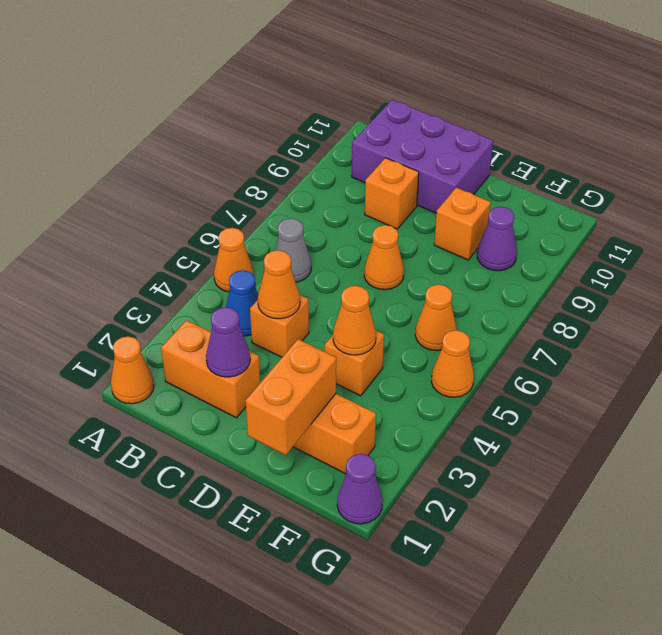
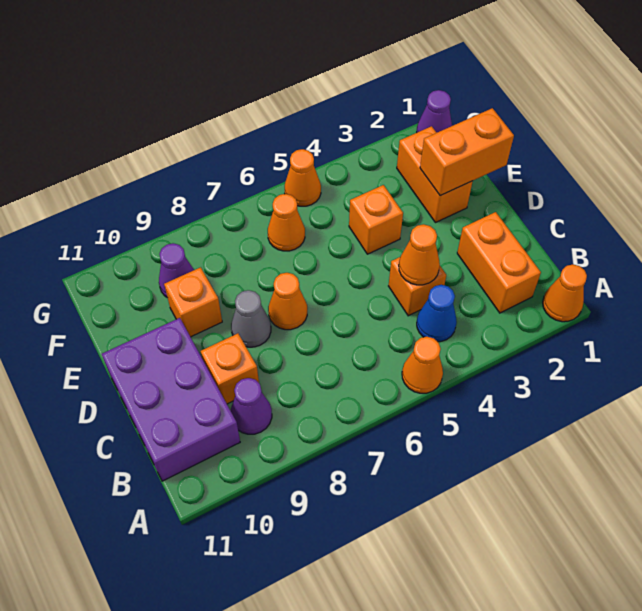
grey cone B6 level 1 -> grey cone D8 level 1
purple cone C2 level 2 -> purple cone B9 level 1
orange cone E4 level 2 -> none

